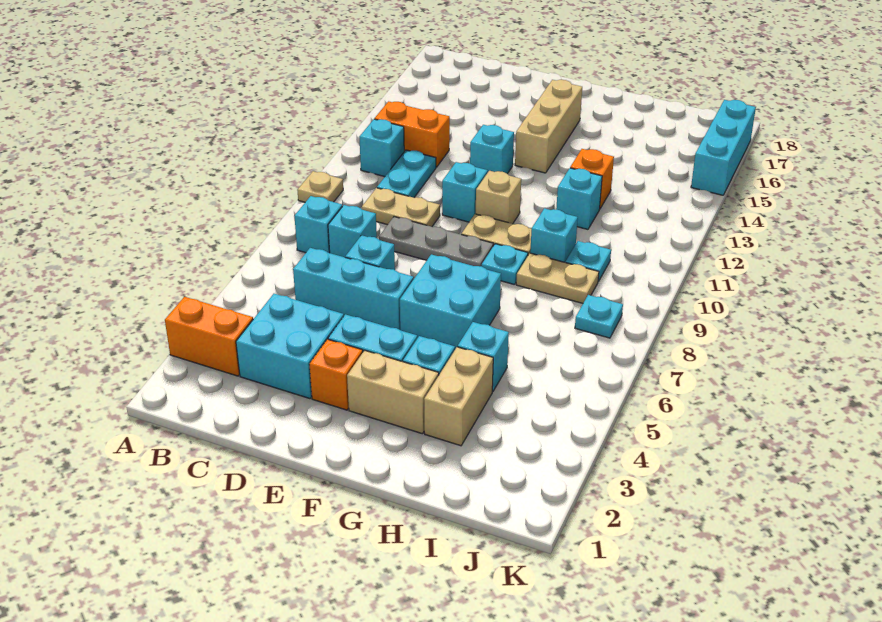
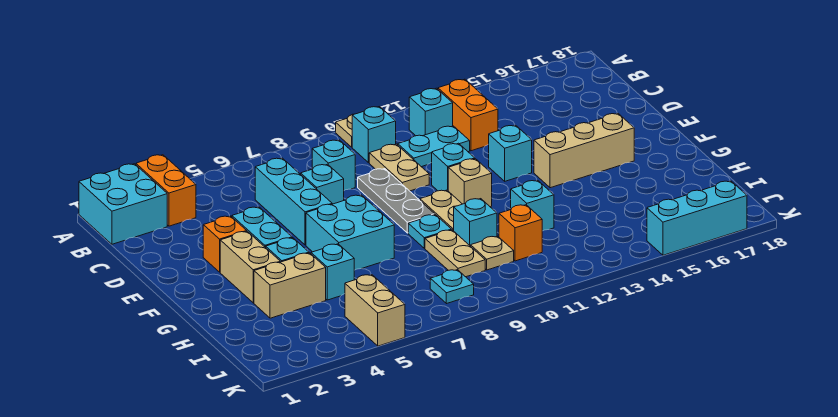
cyan brick B8 level 1 -> cyan brick B10 level 1
cyan brick C3:D4 level 1 -> cyan brick A1:B2 level 1
orange brick H13 level 1 -> orange brick I11 level 1
cyan plate I10 level 1 -> tan plate I10 level 1
none -> tan brick J5:K5 level 1

